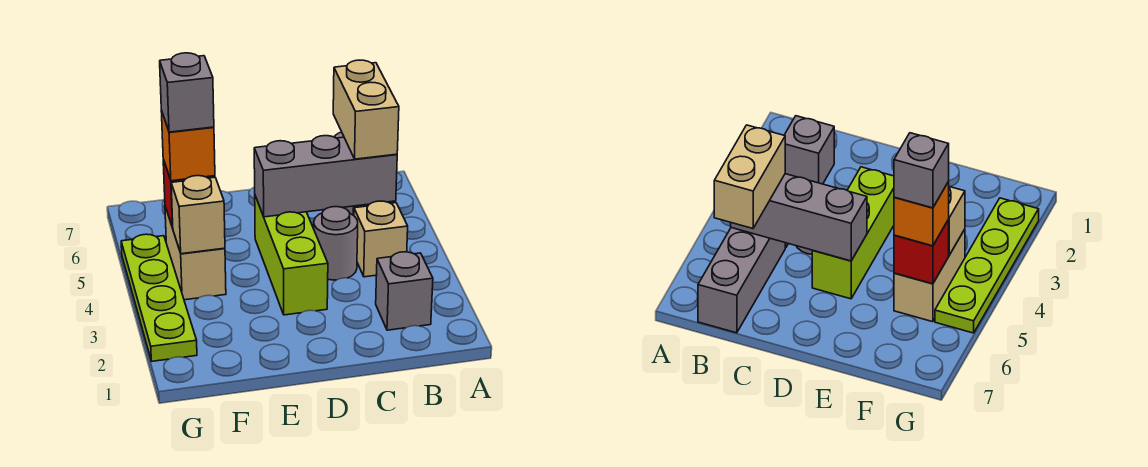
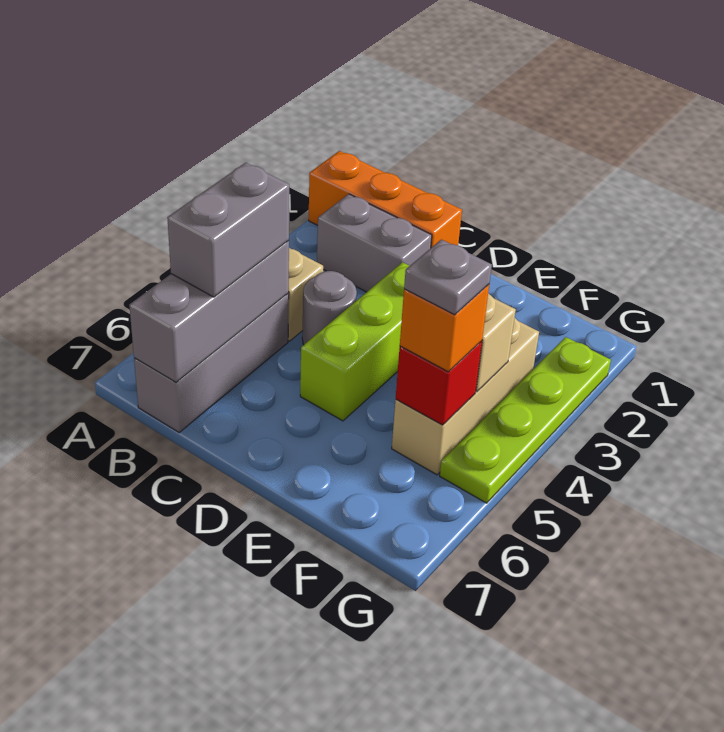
none -> orange brick A1:C1 level 1
grey brick B2 level 1 -> grey brick B2:C2 level 1
grey brick B5:D5 level 2 -> grey brick B5:B7 level 2
tan brick B5:B6 level 3 -> grey brick B5:B6 level 3
tan brick F4:F5 level 1 -> tan brick F3:F5 level 1
grey brick F5 level 4 -> grey plate F5 level 4

